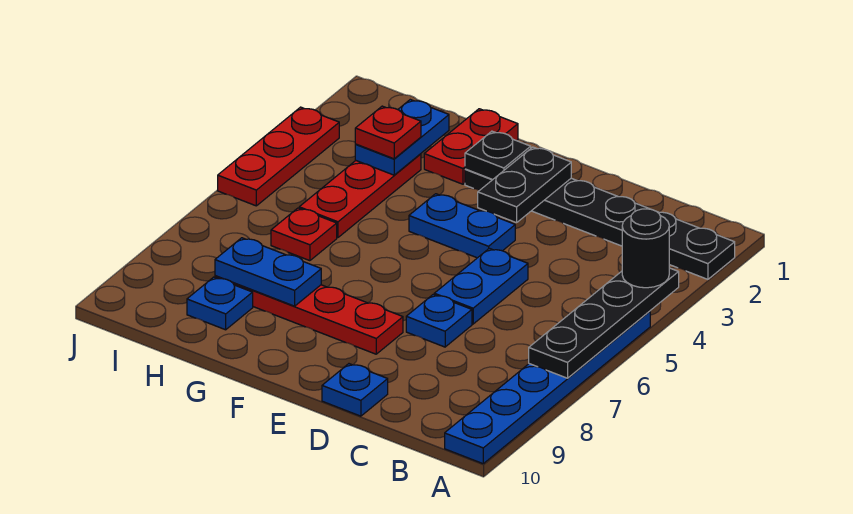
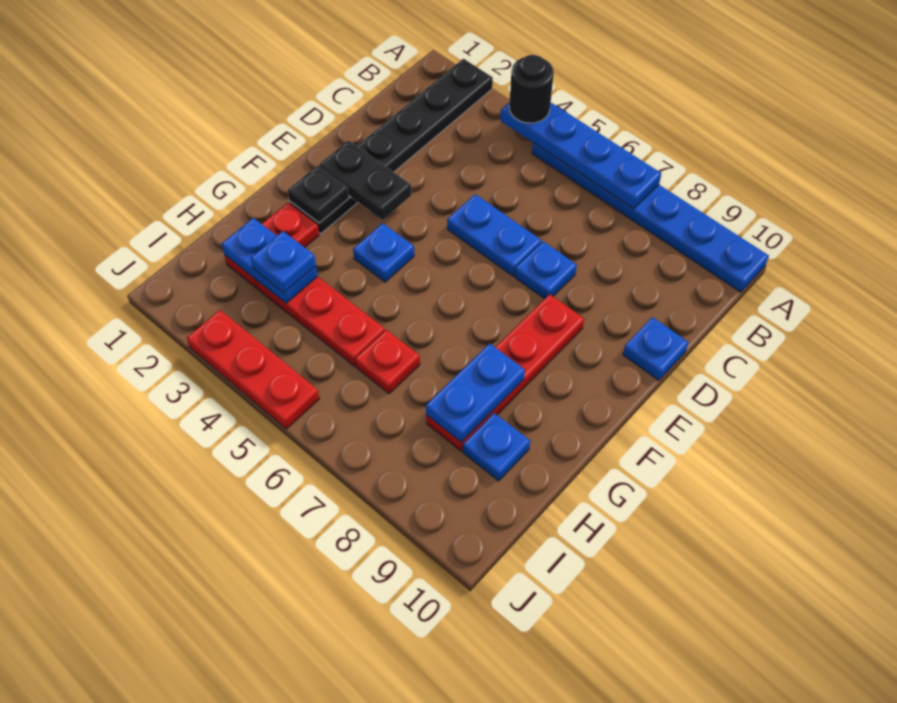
black plate A4:A7 level 2 -> blue plate A4:A7 level 2
blue plate E4:F4 level 1 -> blue plate F4 level 1
red plate G1:G2 level 1 -> red plate G2:H2 level 1
red plate H3 level 3 -> blue plate H3 level 3

